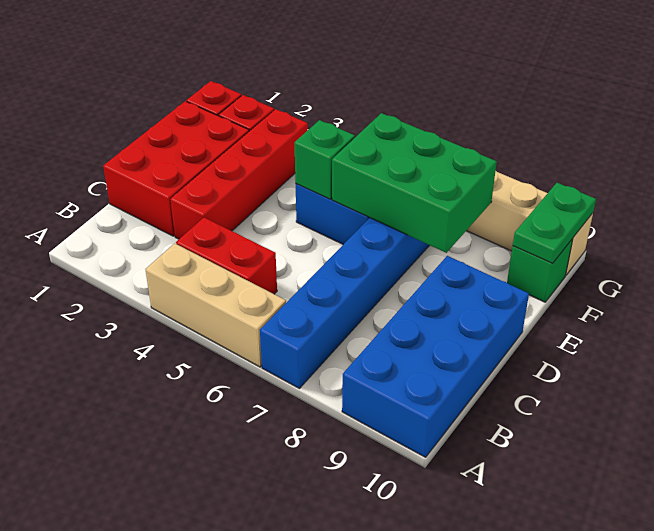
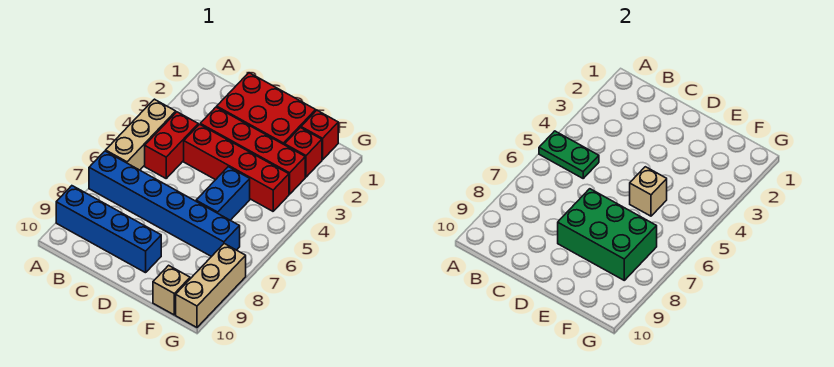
blue brick A9:D10 level 1 -> blue brick A9:D9 level 1
none -> red brick C4:F4 level 1
green brick E5 level 2 -> tan brick E5 level 2
green brick E6:F8 level 2 -> green brick D7:F8 level 2
green brick F10 level 1 -> tan brick F10 level 1
green plate F10:G10 level 2 -> green plate A5:B5 level 2

